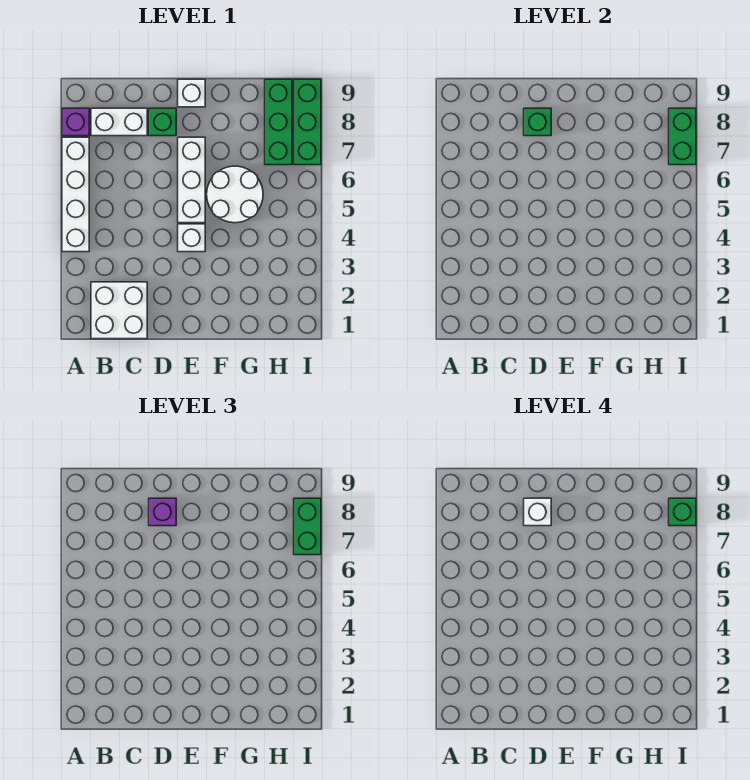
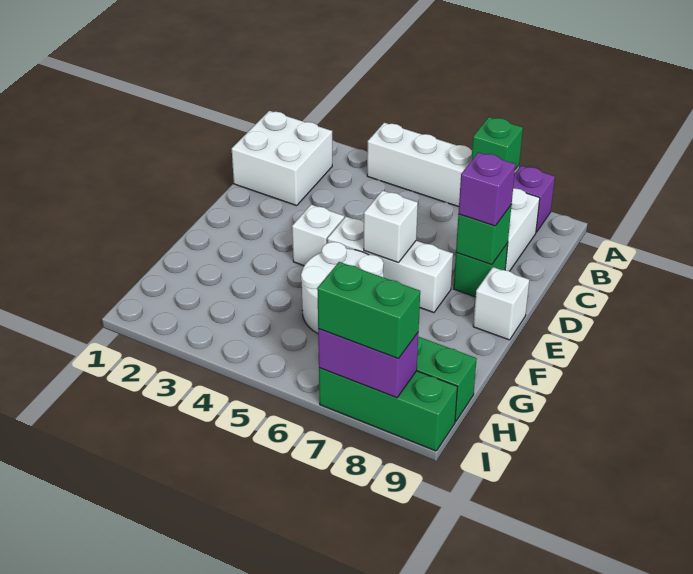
white brick D8 level 4 -> white brick E6 level 2
green brick I7:I8 level 2 -> purple brick I7:I8 level 2
green brick I8 level 4 -> green brick A7 level 2

